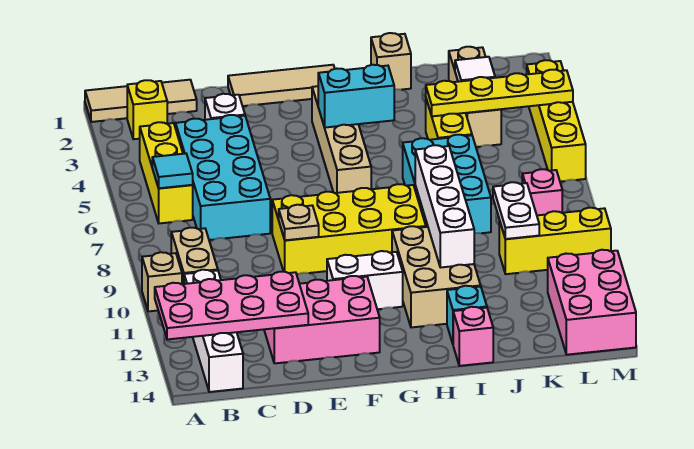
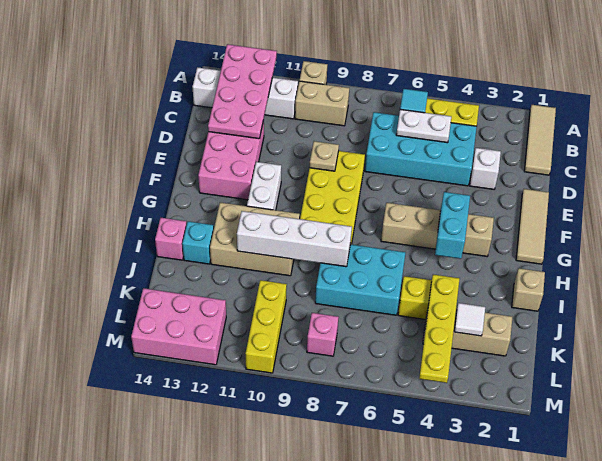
yellow brick B2 level 1 -> none
white plate K9:K10 level 2 -> white plate C5:C6 level 2
yellow brick M3:M6 level 1 -> none

